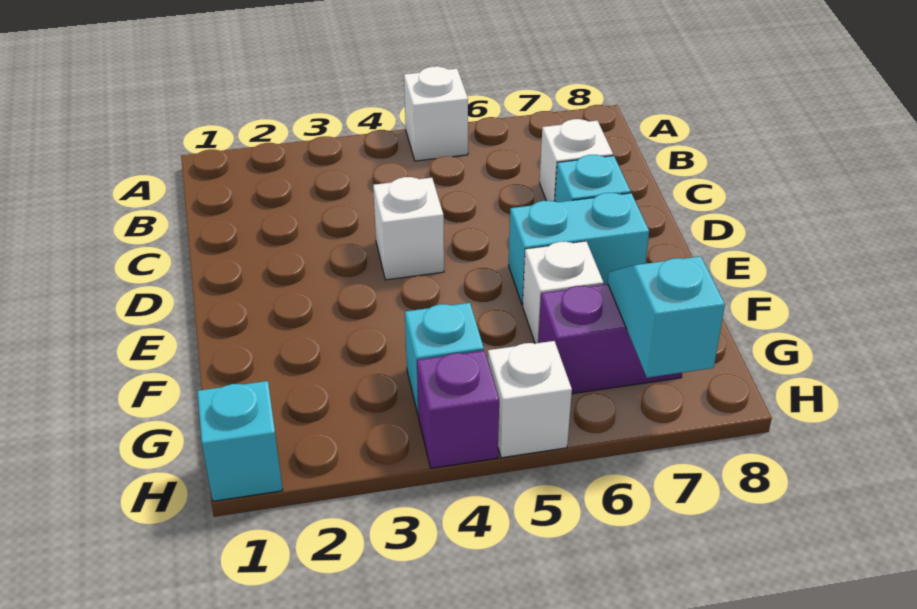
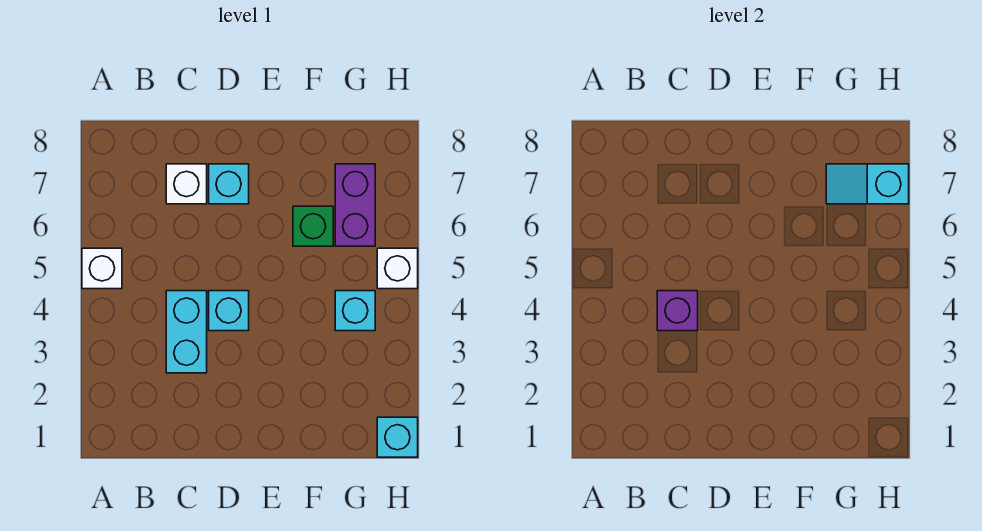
white brick D4 level 1 -> cyan brick D4 level 1
cyan brick E6:E7 level 1 -> cyan brick C3:C4 level 1
white brick F6 level 1 -> green brick F6 level 1
purple brick H4 level 1 -> purple brick C4 level 2

